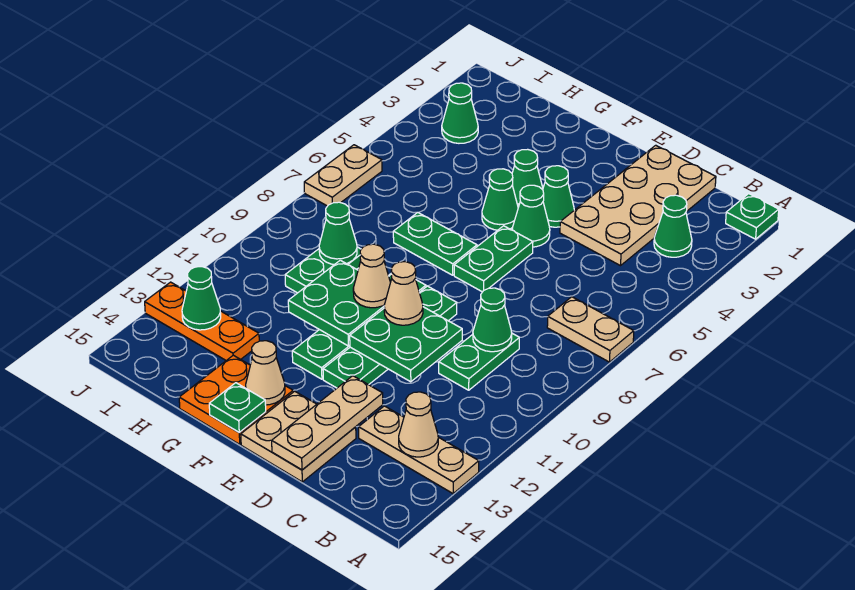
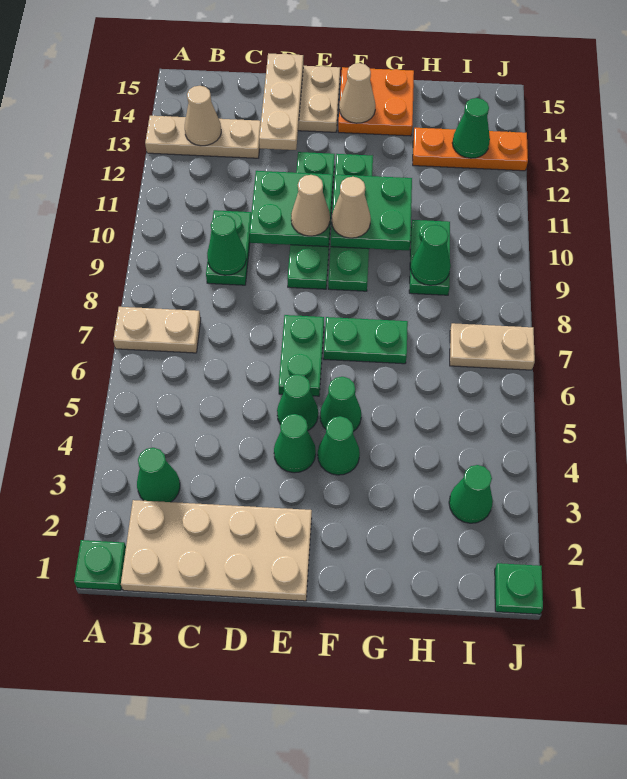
tan plate C1:D4 level 1 -> tan plate B1:E2 level 1
green plate F15 level 2 -> green plate J1 level 1
tan plate J6:J7 level 1 -> tan plate I7:J7 level 1

